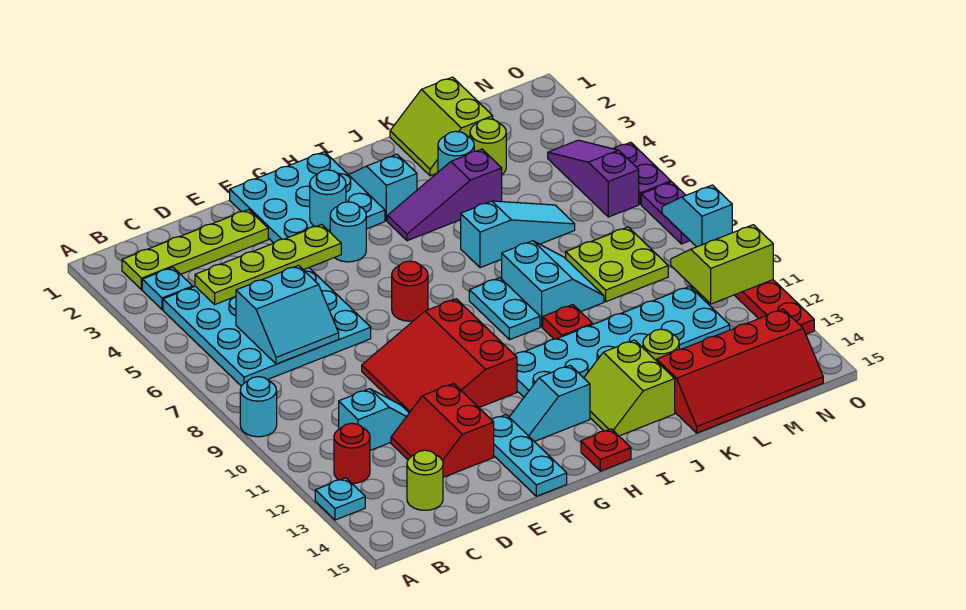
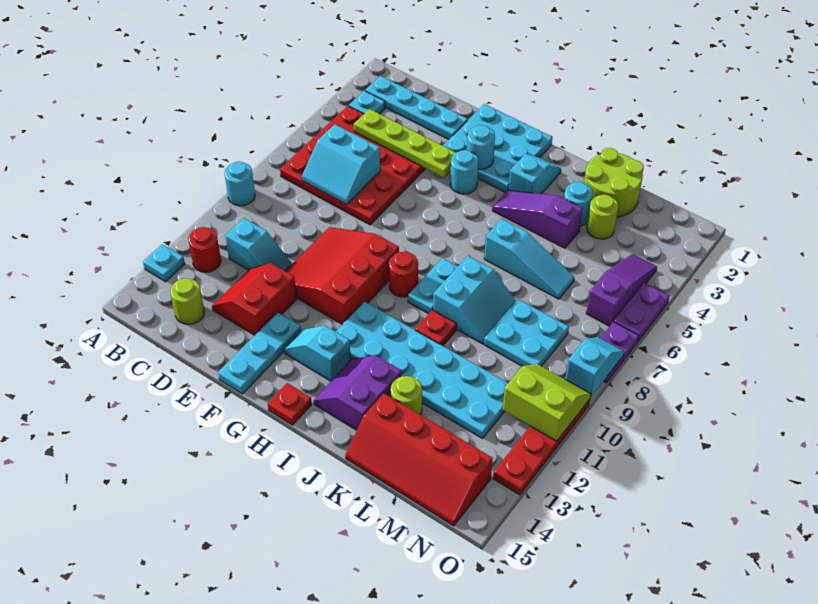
lime plate B2:E2 level 1 -> cyan plate B2:E2 level 1
cyan plate B4:E7 level 1 -> red plate B4:E7 level 1
red round brick G7 level 1 -> red round brick H9 level 1
lime slope I13:J14 level 1 top J -> purple slope I13:J14 level 1 top J
lime slope K1:L2 level 1 top L -> lime round brick K1:L2 level 1
lime plate L8:M9 level 1 -> cyan plate L8:M9 level 1

